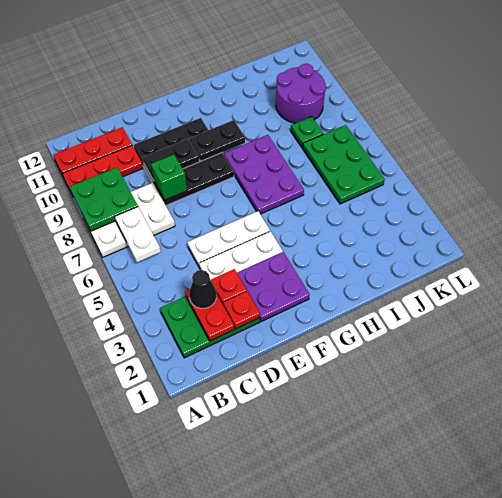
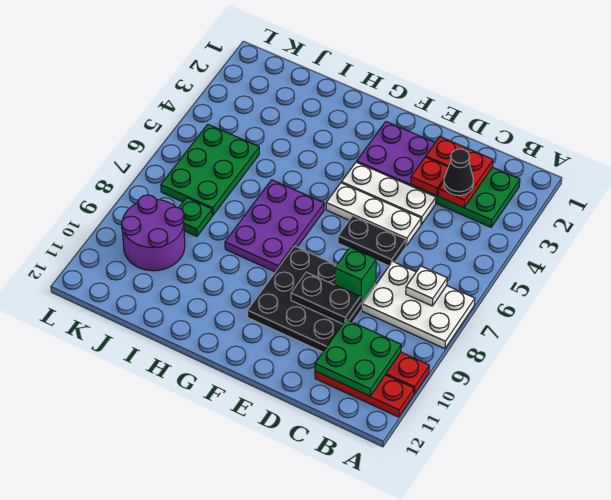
green plate A8:B9 level 2 -> green plate B10:C11 level 2
white plate B6:B7 level 2 -> white plate B7 level 2
black plate F9:G9 level 2 -> black plate D6:E6 level 1

